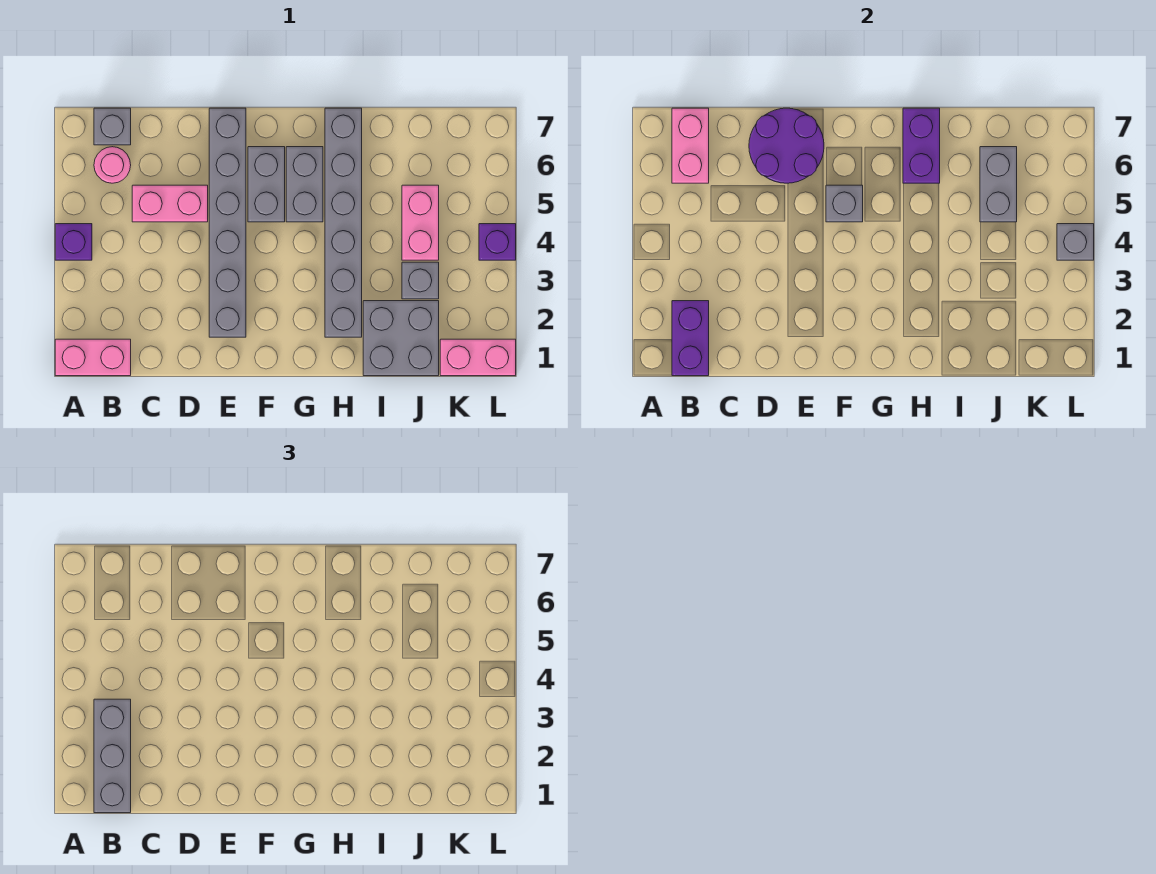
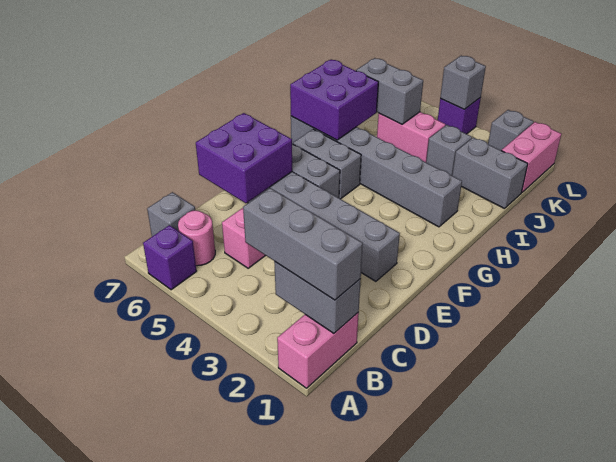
purple brick A4 level 1 -> purple brick A6 level 1
purple brick B1:B2 level 2 -> grey brick B1:B2 level 2
pink brick B6:B7 level 2 -> none
purple round brick D6:E7 level 2 -> purple brick D6:E7 level 2
grey brick F5 level 2 -> grey brick L2 level 1
purple brick H6:H7 level 2 -> purple brick H6:I7 level 2
grey brick I1:J2 level 1 -> grey brick J1:J2 level 1

